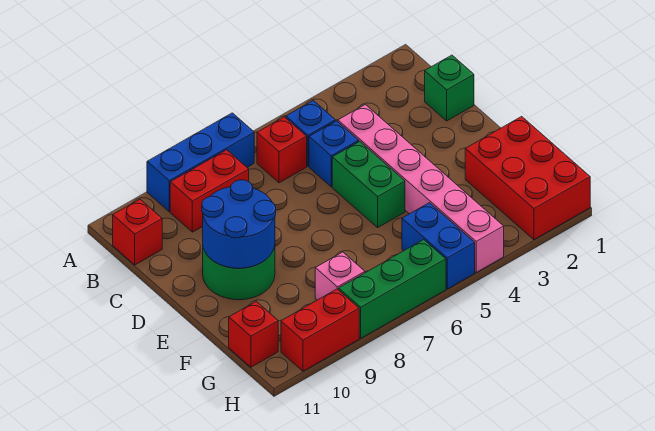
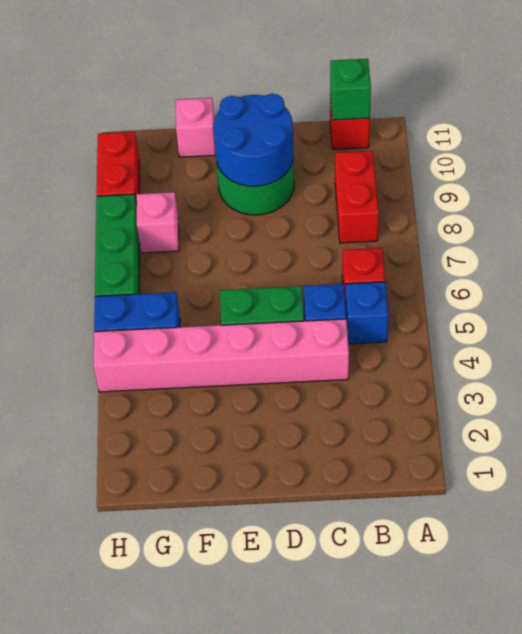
blue brick A7:A9 level 1 -> none
green brick C1 level 1 -> green brick B11 level 2
red brick F1:H2 level 1 -> none
none -> pink brick F11 level 1
red brick G11 level 1 -> none

